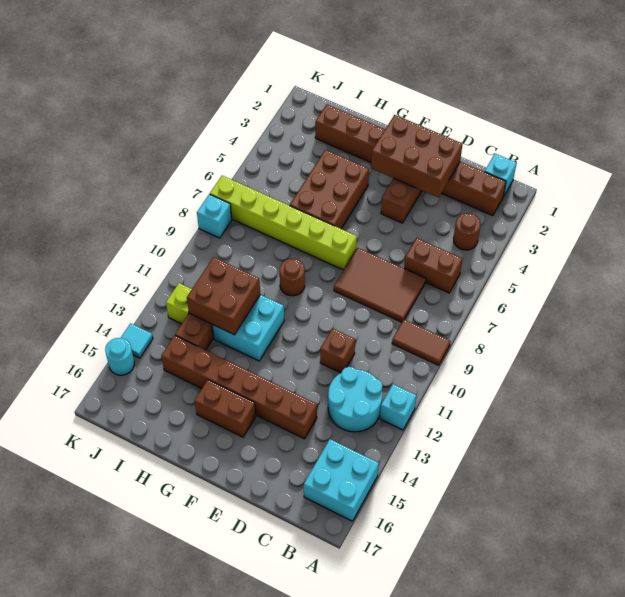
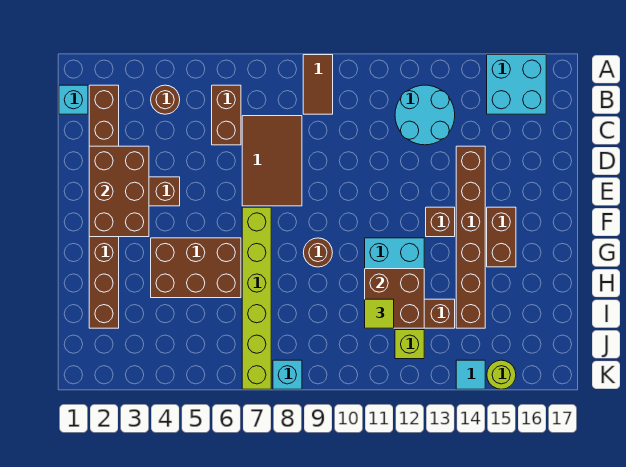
cyan brick A12 level 1 -> none
brown brick D11 level 1 -> brown brick F13 level 1
none -> lime tile I11 level 3
cyan round brick K15 level 1 -> lime round brick K15 level 1

